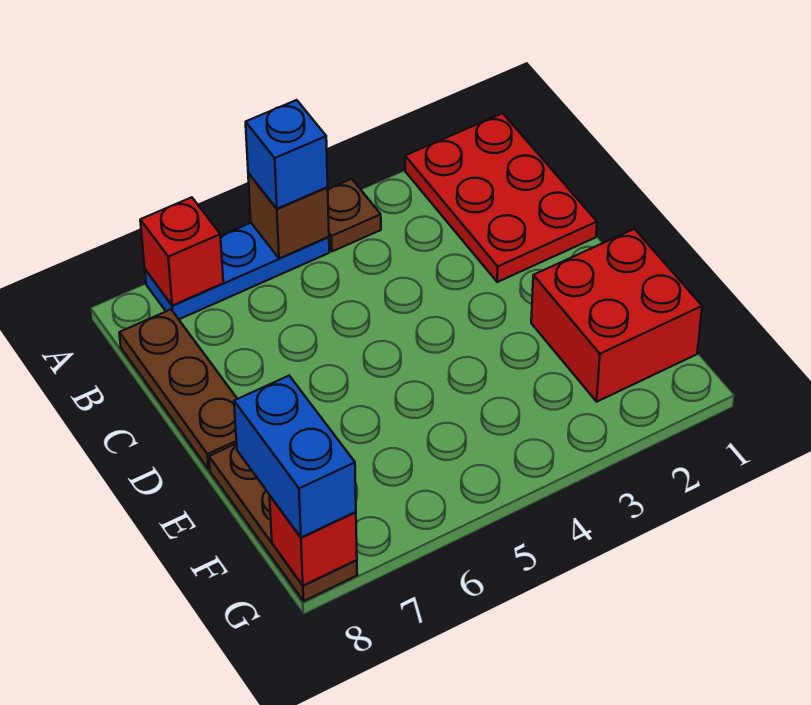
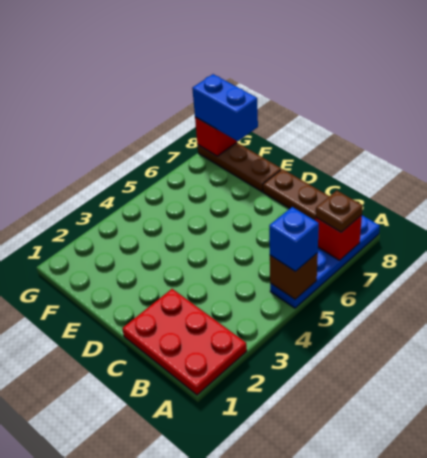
brown plate A4 level 1 -> brown plate A7 level 3
blue plate A5:A7 level 1 -> blue plate A5:A8 level 1
red brick E1:F2 level 1 -> none

